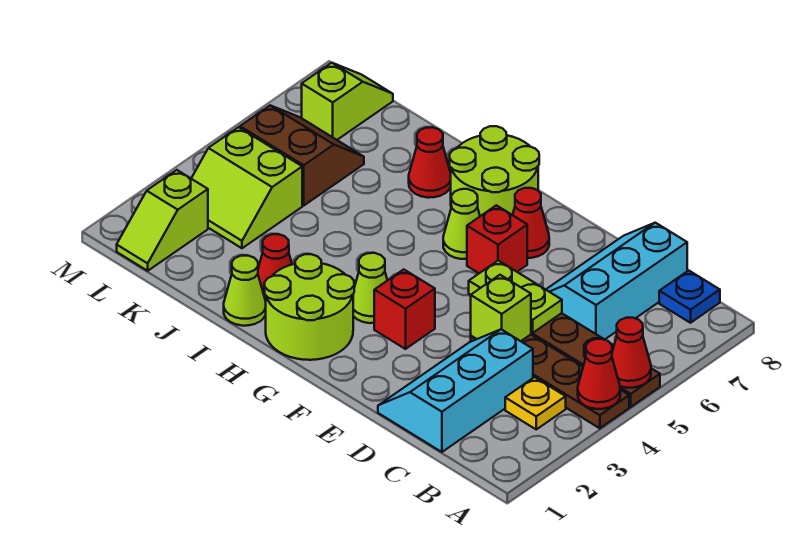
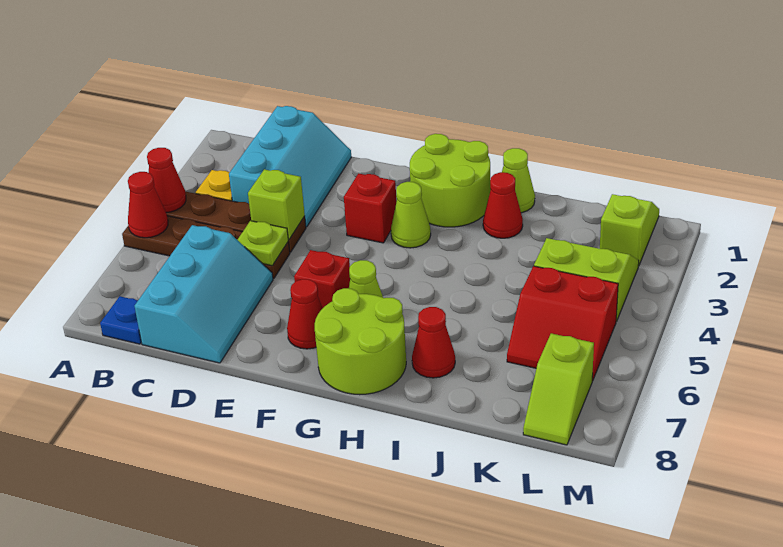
lime plate D5:E5 level 2 -> lime plate D5 level 2
brown slope K5:L6 level 1 top 5 -> red slope K5:L6 level 1 top 5

